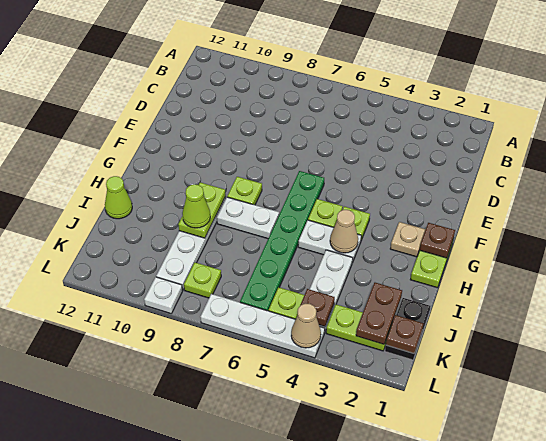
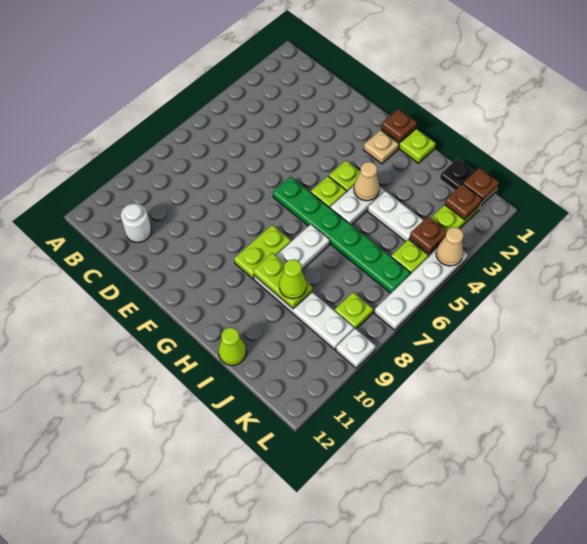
none -> white round brick C11 level 1
lime plate G8 level 1 -> lime plate G8:G9 level 1
brown plate J2:K2 level 2 -> brown plate K2 level 2

